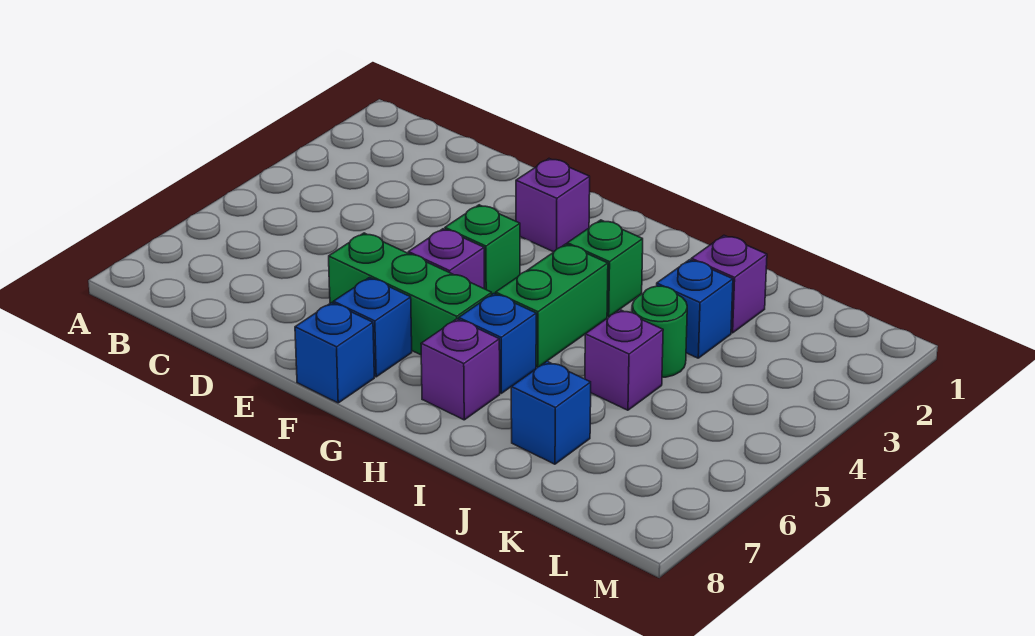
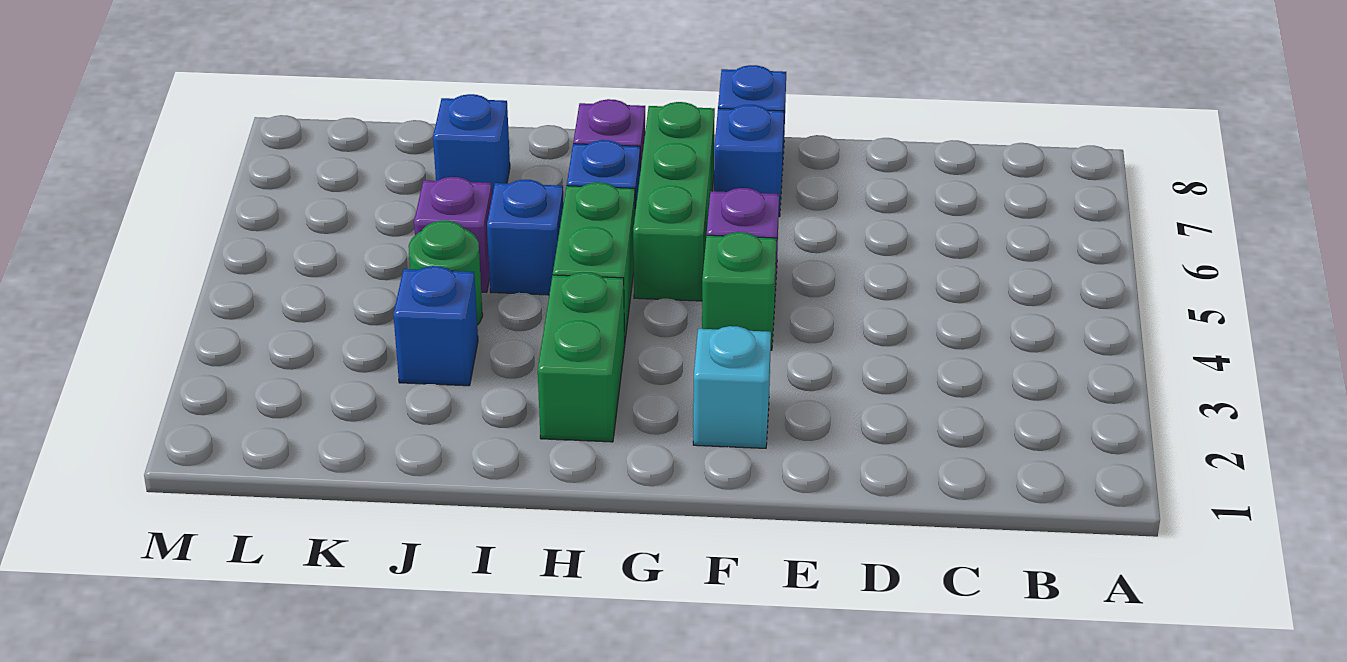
green brick E6:G6 level 1 -> green brick G5:G7 level 1
purple brick F2 level 1 -> cyan brick F2 level 1
green brick H3 level 1 -> green brick H2:H3 level 1
none -> blue brick I5 level 1
purple brick J2 level 1 -> none

